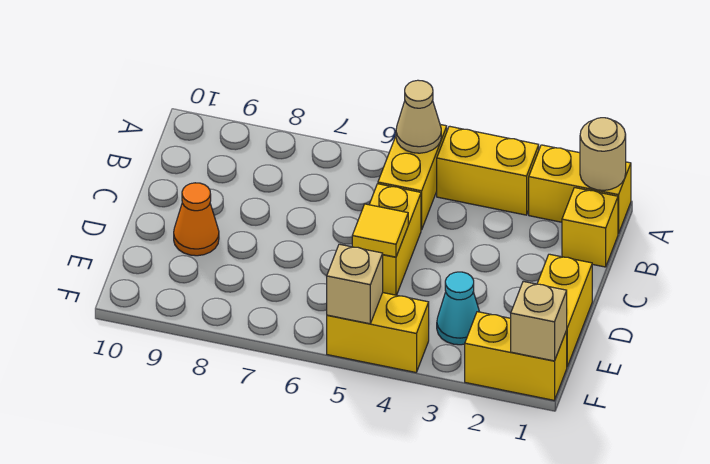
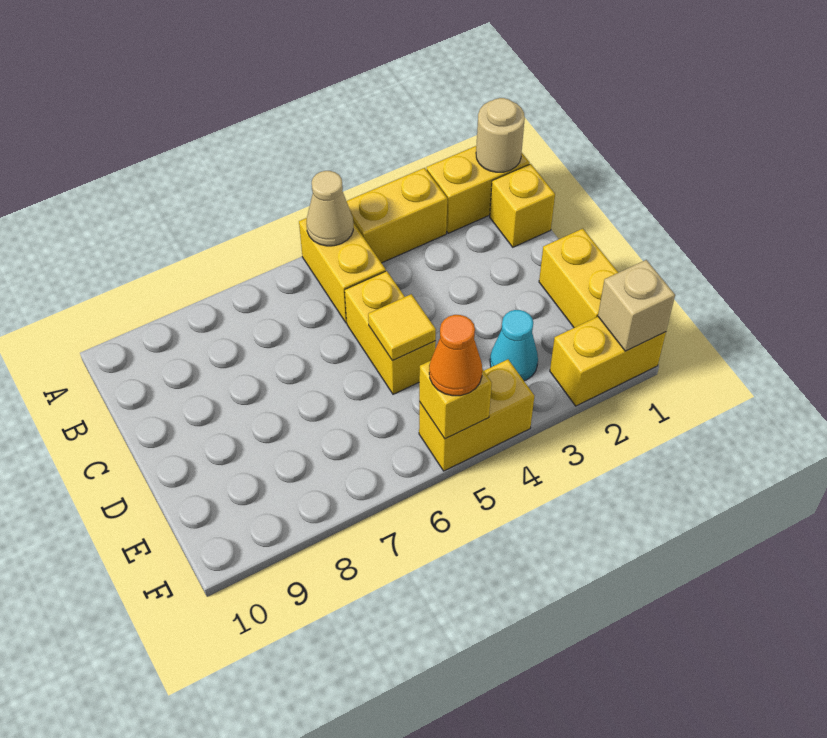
orange cone D9 level 1 -> orange cone F5 level 3
tan brick F5 level 2 -> yellow brick F5 level 2

